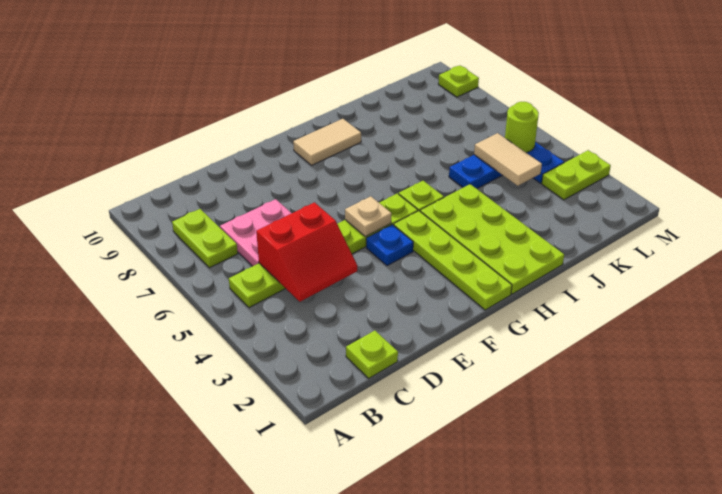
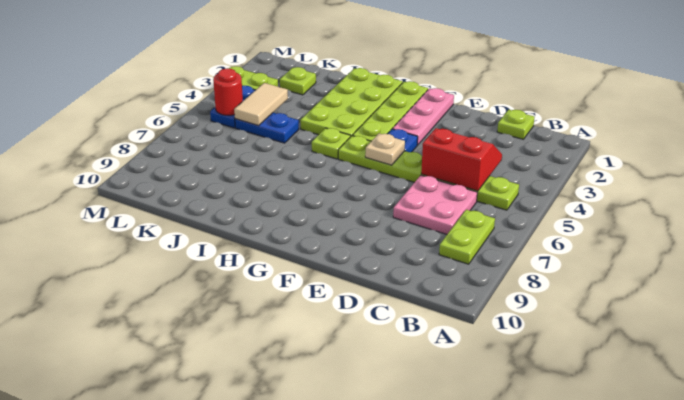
none -> pink plate F1:F3 level 1
tan tile G9:H9 level 1 -> none
lime round brick L5 level 2 -> red round brick L5 level 2
lime plate M9 level 1 -> lime plate K2 level 1

